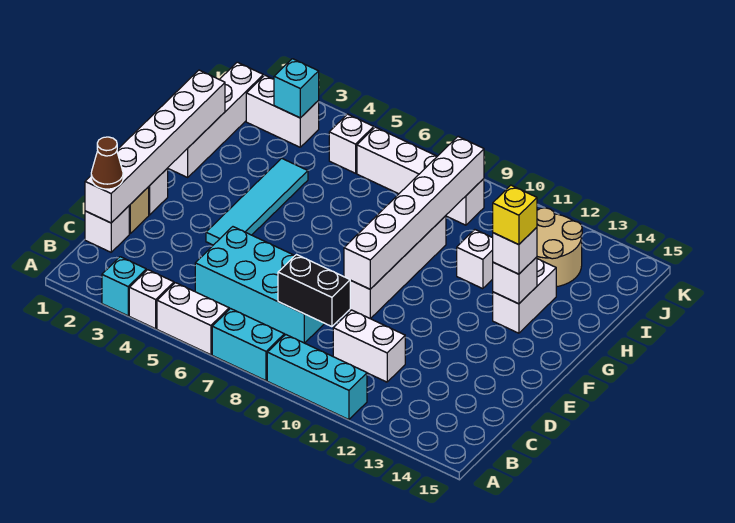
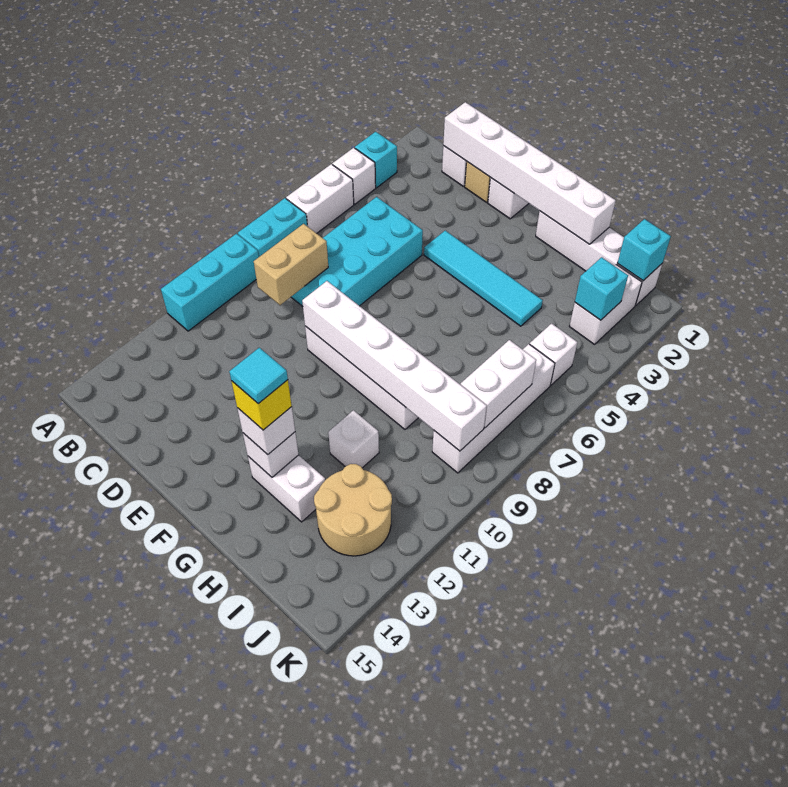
brown cone C1 level 3 -> none
black brick C8:C9 level 2 -> tan brick C8:C9 level 2
white brick C10:C11 level 1 -> white brick J7:J8 level 2
none -> cyan tile G13 level 5
none -> cyan brick J1 level 2

